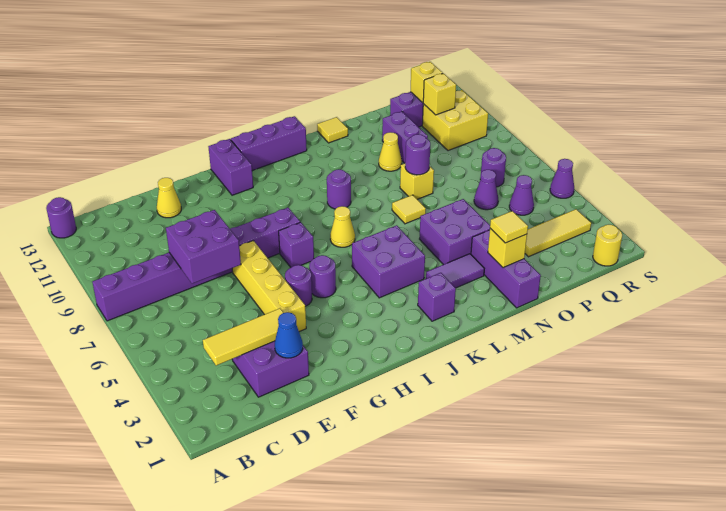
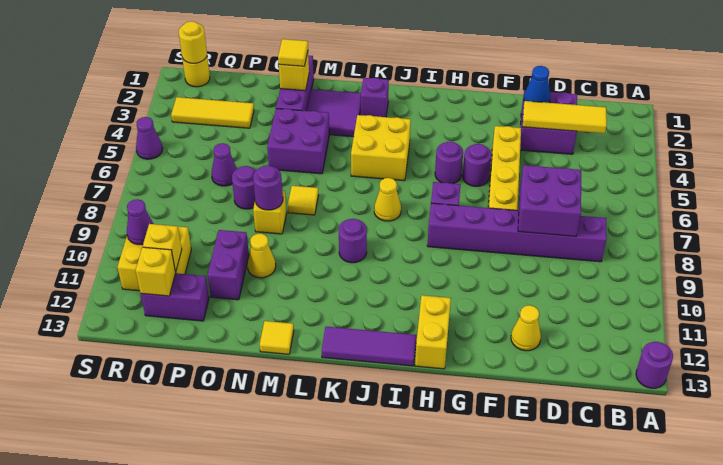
purple brick A8:H8 level 1 -> purple brick C8:H8 level 1
purple brick H12:H13 level 1 -> yellow brick H12:H13 level 1
purple brick I13:K13 level 1 -> purple tile I13:K13 level 1
purple brick J4:K5 level 1 -> yellow brick J4:K5 level 1
purple tile L3:M3 level 1 -> purple tile L2:M3 level 1
purple cone Q5 level 1 -> purple cone R10 level 2
purple round brick Q7 level 1 -> purple round brick O7 level 1
none -> yellow round brick R1 level 2

